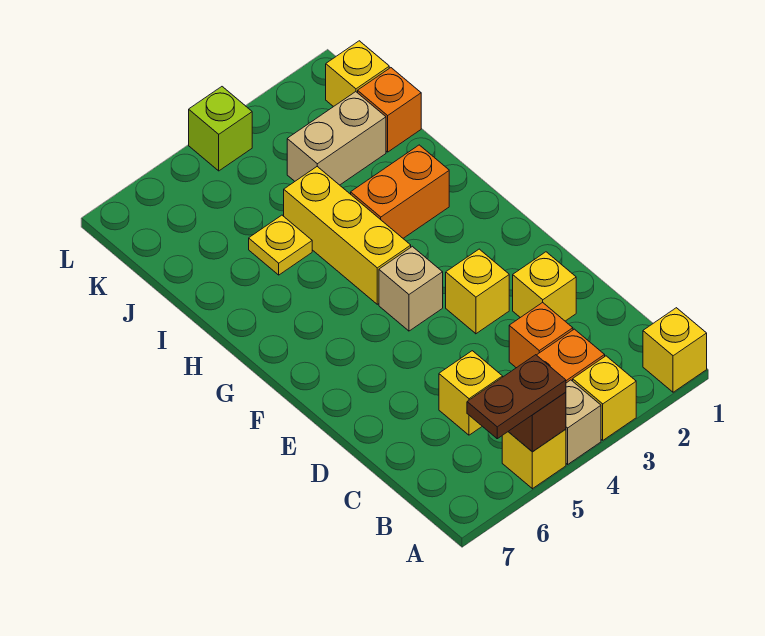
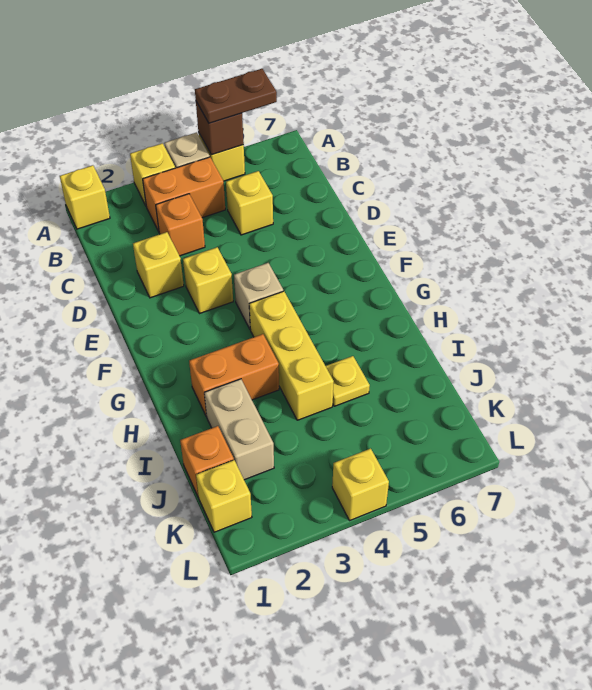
tan brick J2:J3 level 1 -> tan brick I2:J2 level 1
lime brick L4 level 1 -> yellow brick L4 level 1

